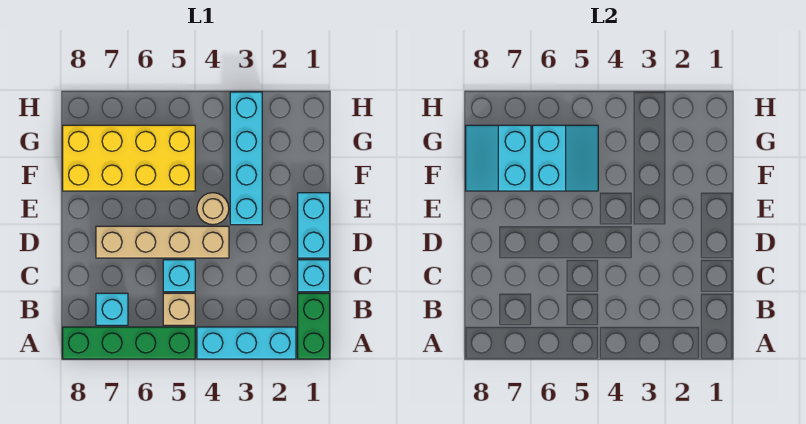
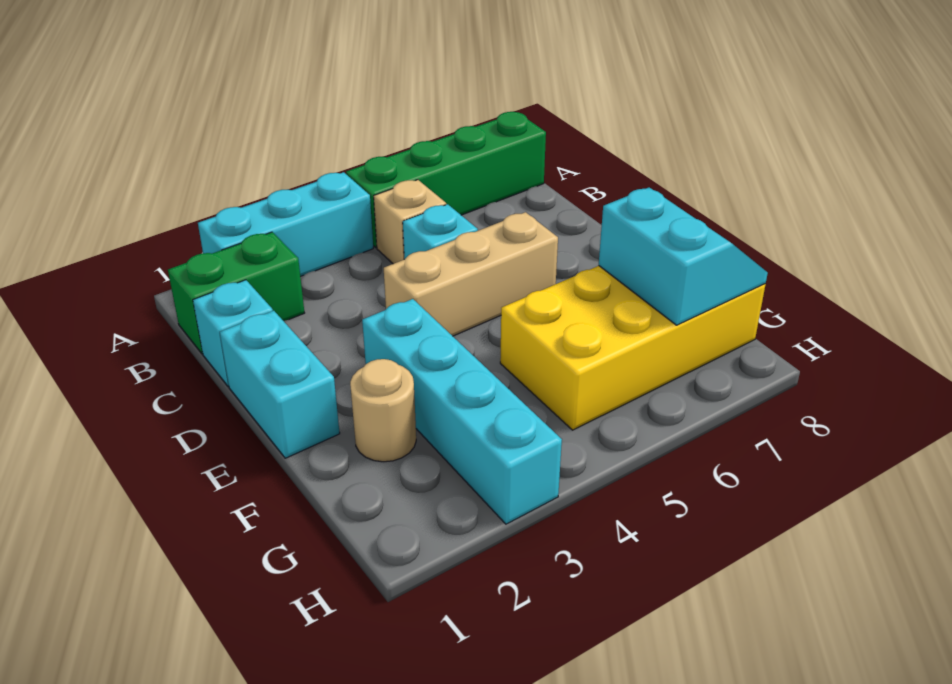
green brick A1:B1 level 1 -> green brick B1:B2 level 1
cyan brick B7 level 1 -> none
tan brick D4:D7 level 1 -> tan brick D4:D6 level 1
tan round brick E4 level 1 -> tan round brick F2 level 1
cyan slope F5:G6 level 2 top 6 -> none

